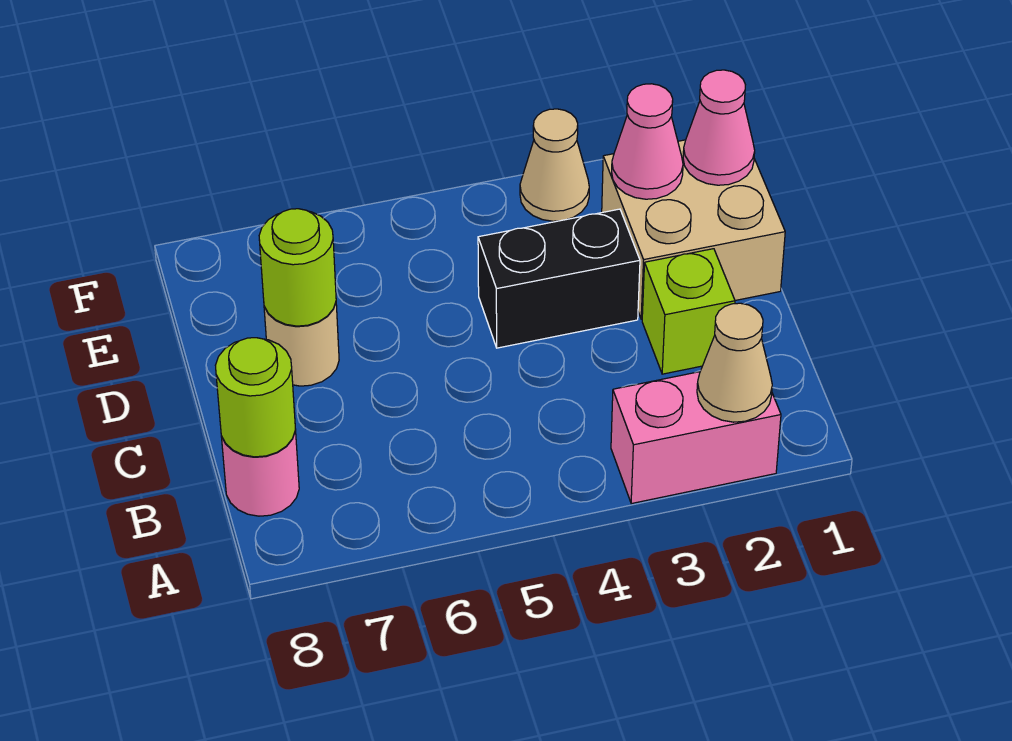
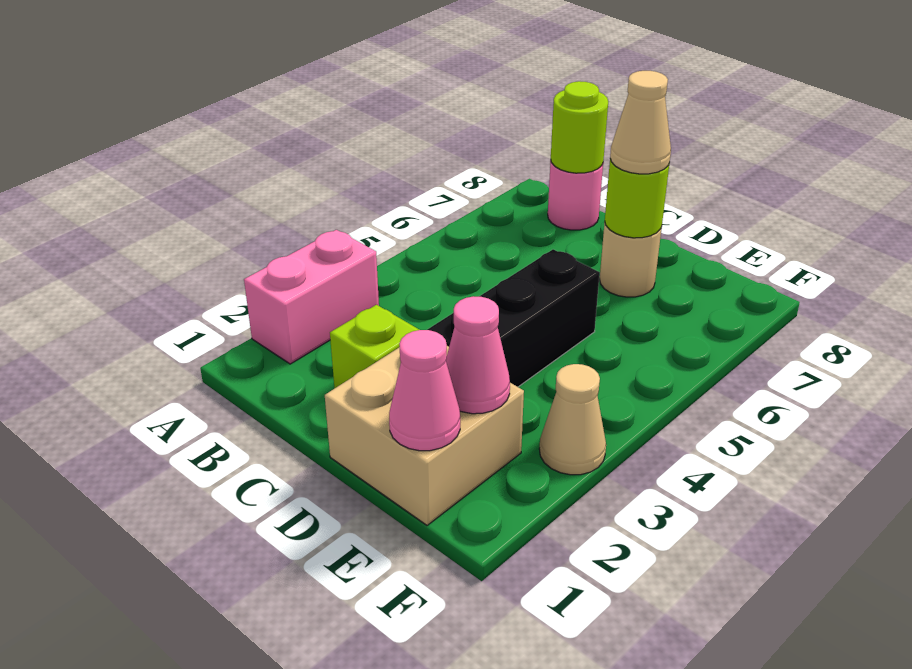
tan cone A2 level 2 -> tan cone D7 level 3
black brick D3:D4 level 1 -> black brick D3:D5 level 1

